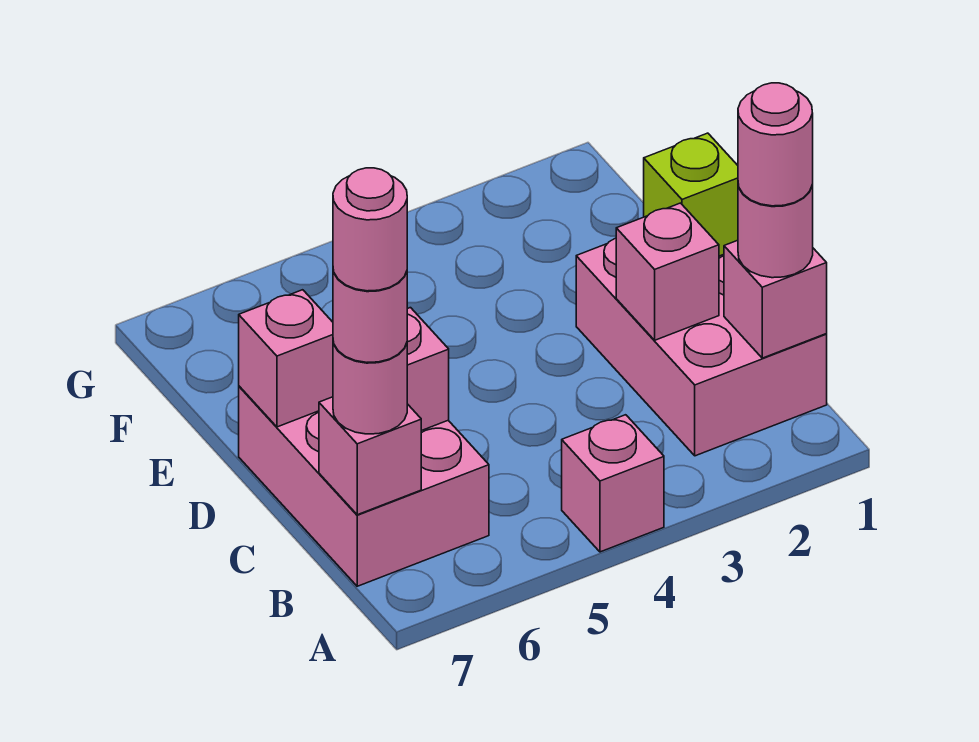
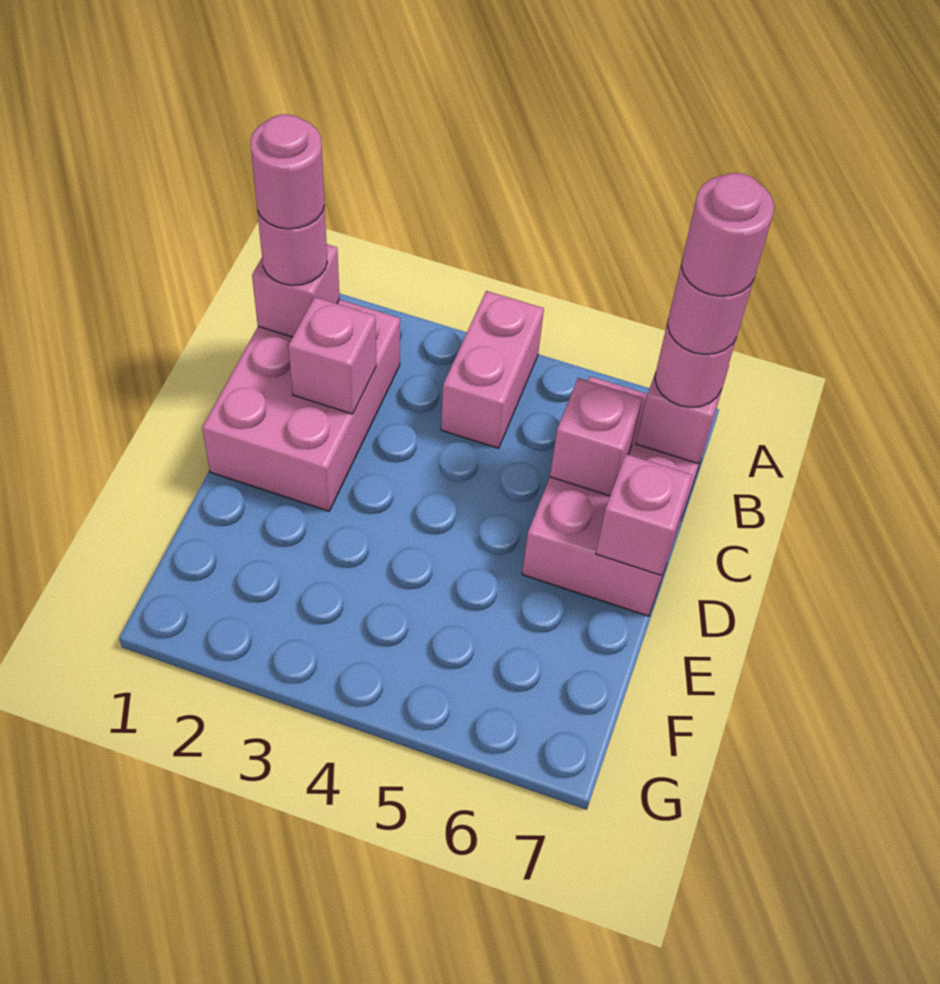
pink brick A4 level 1 -> pink brick A4:B4 level 1
lime brick D1 level 2 -> none

